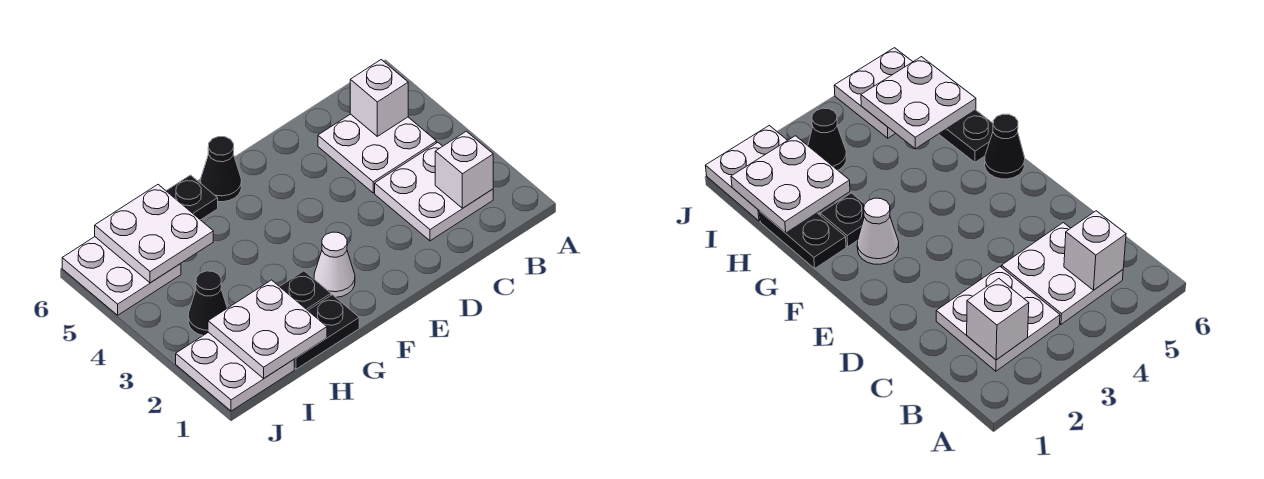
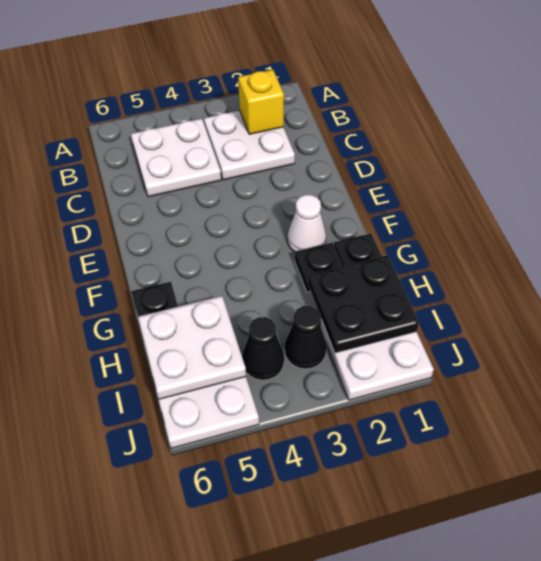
white brick B2 level 2 -> yellow brick B2 level 2
white brick B5 level 2 -> none
black cone F6 level 1 -> black cone I4 level 1
white plate H1:I2 level 2 -> black plate H1:I2 level 2

